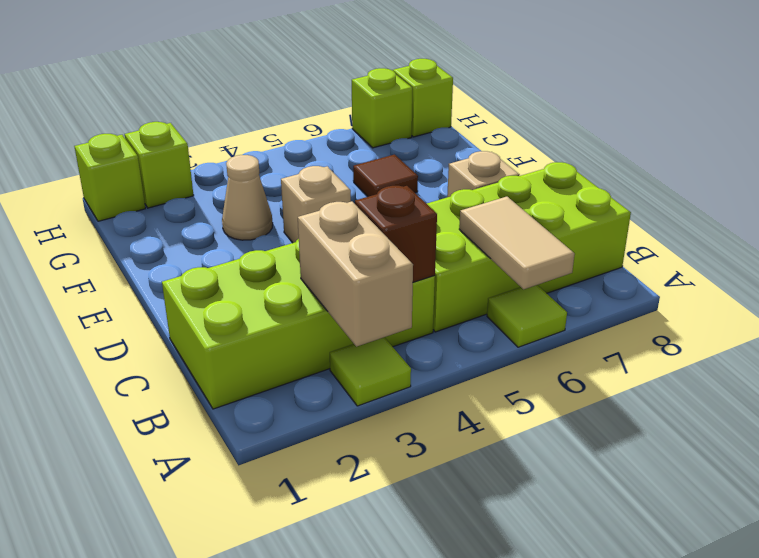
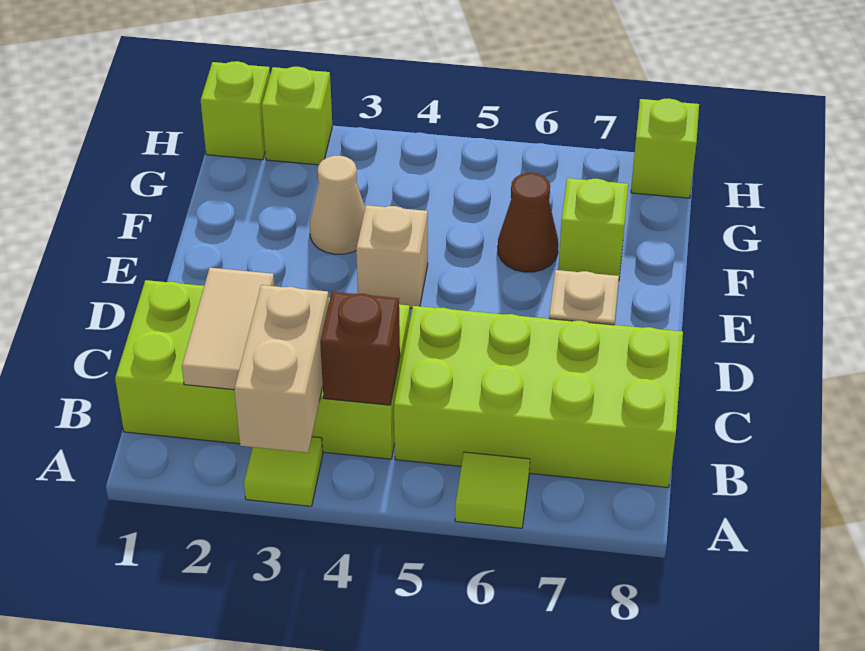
tan tile A6:B6 level 2 -> tan tile B2:C2 level 2
brown tile F6 level 1 -> brown cone F6 level 1
lime brick H7 level 1 -> lime brick F7 level 1

